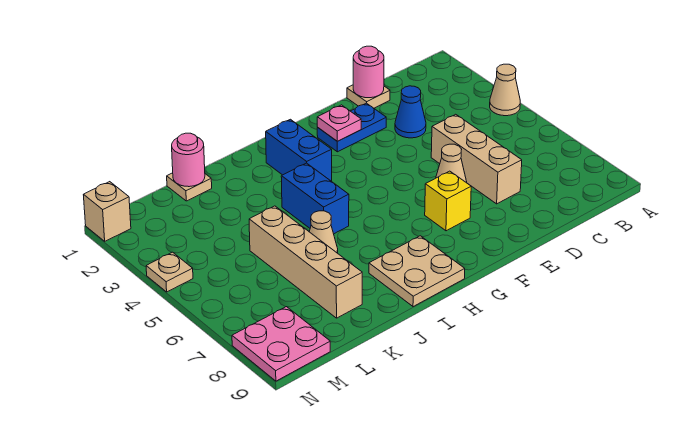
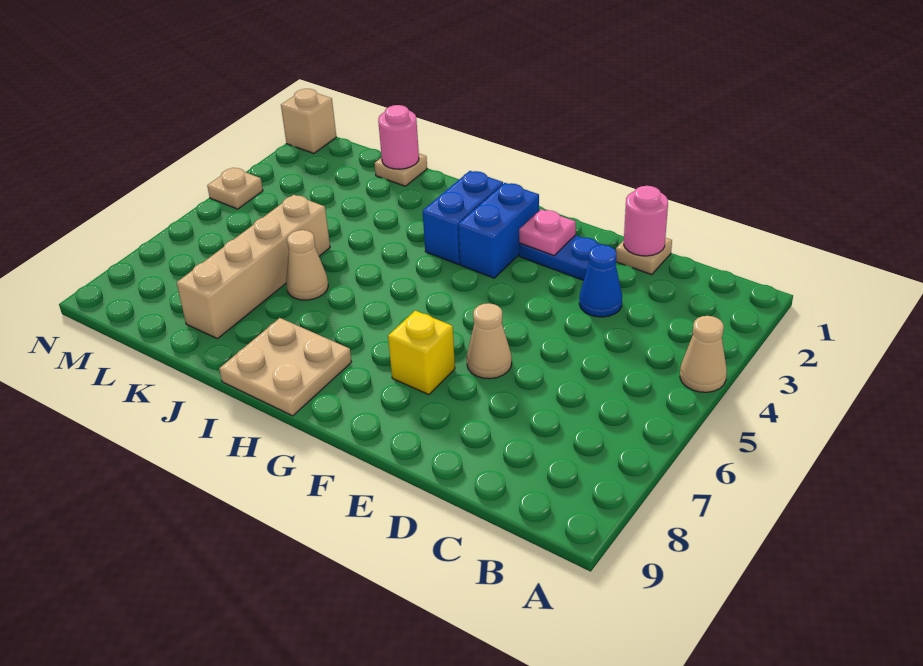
tan brick D5:D7 level 1 -> none
blue brick I4:I5 level 1 -> blue brick G2:G3 level 1
pink plate M8:N9 level 1 -> none

